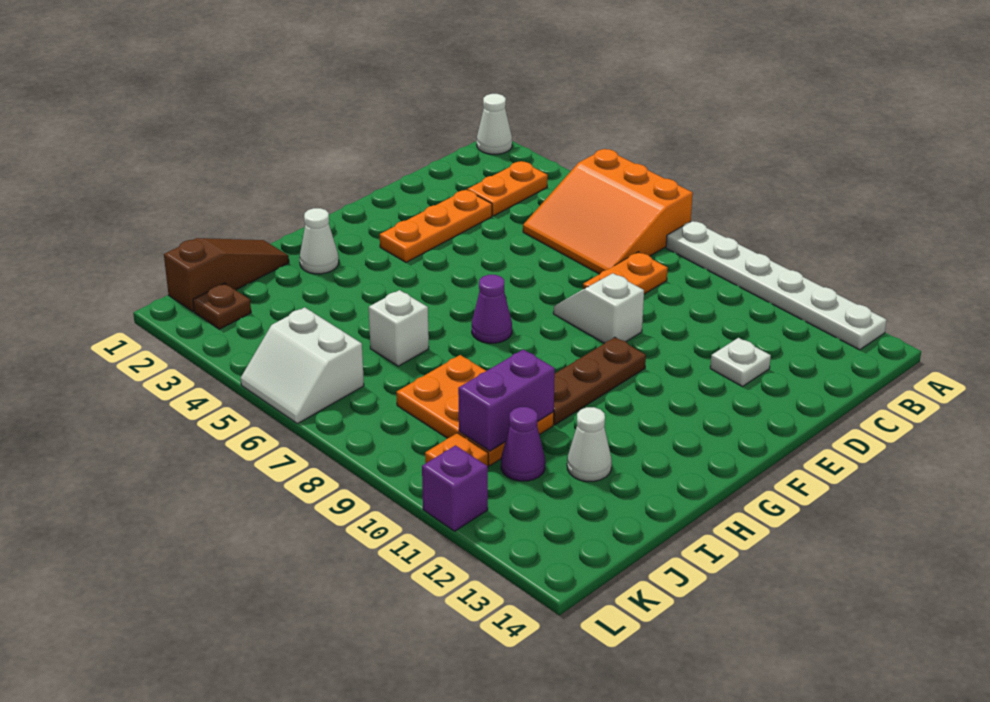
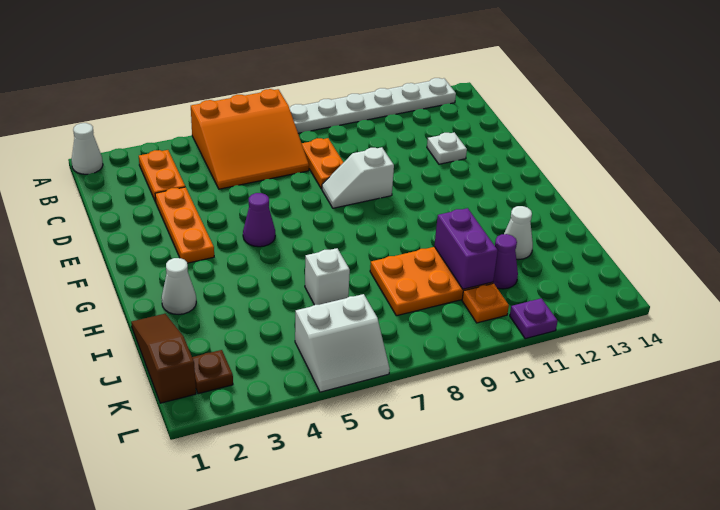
brown plate F10:H10 level 1 -> none
purple cone G7 level 1 -> purple cone F5 level 1
purple brick L11 level 1 -> purple plate L11 level 1

